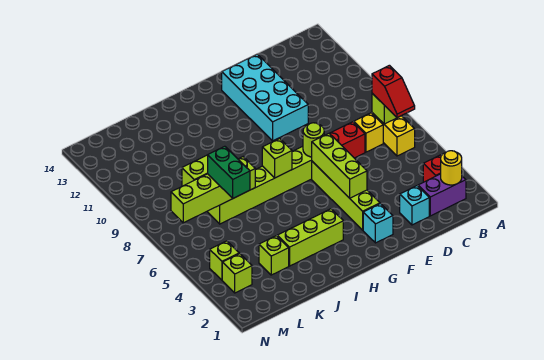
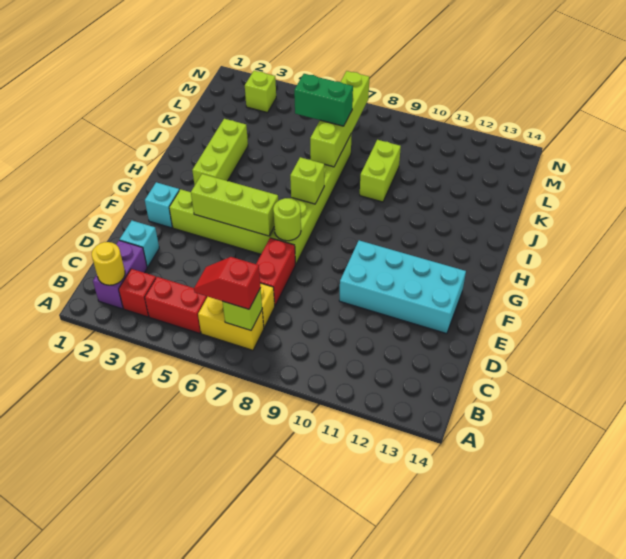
none -> red brick B4:B5 level 1
lime brick K3 level 1 -> none
lime brick M4 level 1 -> none

